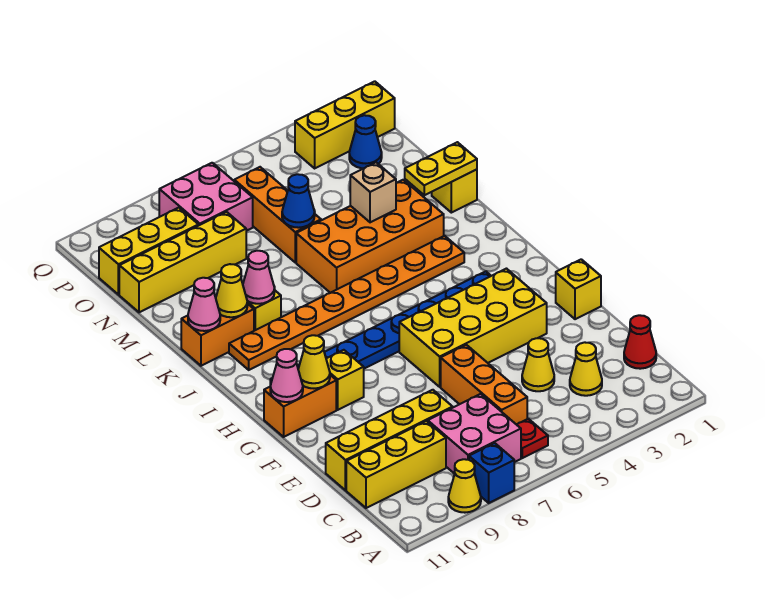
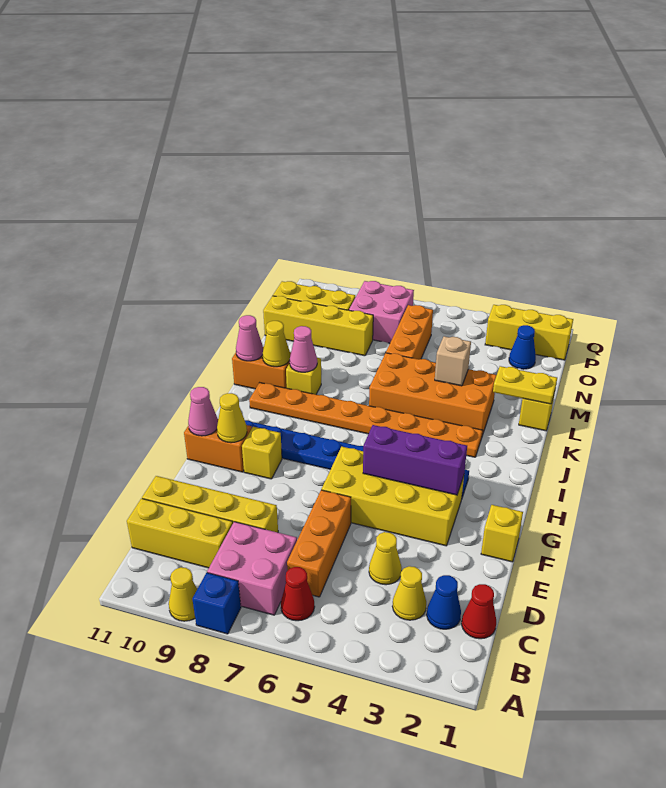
red plate B6 level 1 -> red cone B6 level 1
none -> purple brick G3:G5 level 2
blue cone M6 level 2 -> blue cone C2 level 1

